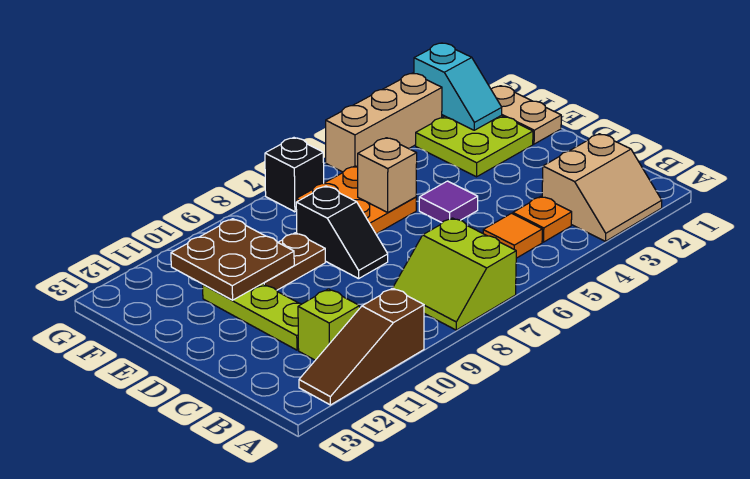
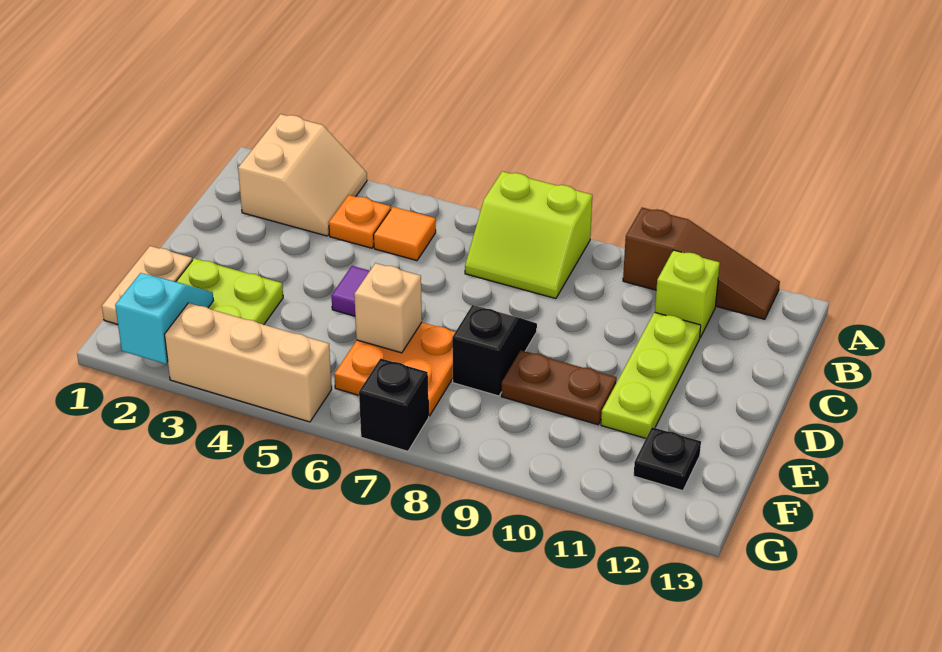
tan slope A2:B3 level 1 top B -> tan slope A2:B3 level 1 top 2
lime slope A7:B8 level 1 top 7 -> lime slope A7:B8 level 1 top A
brown plate E10:F11 level 2 -> none
none -> black plate F12 level 1

